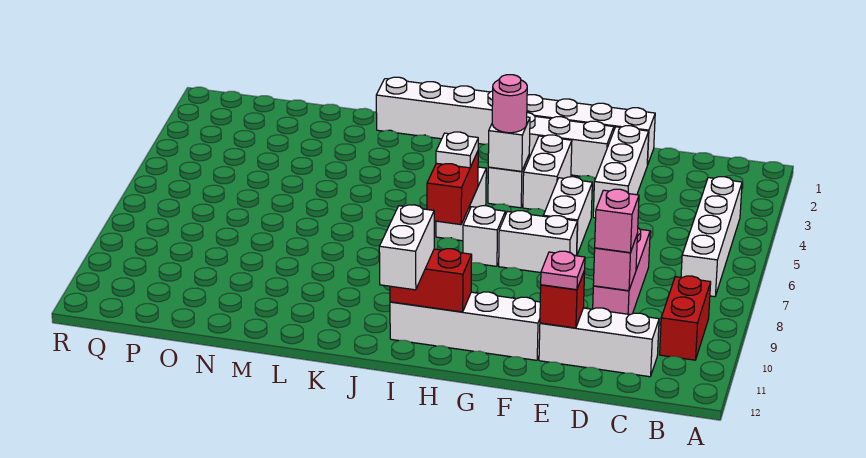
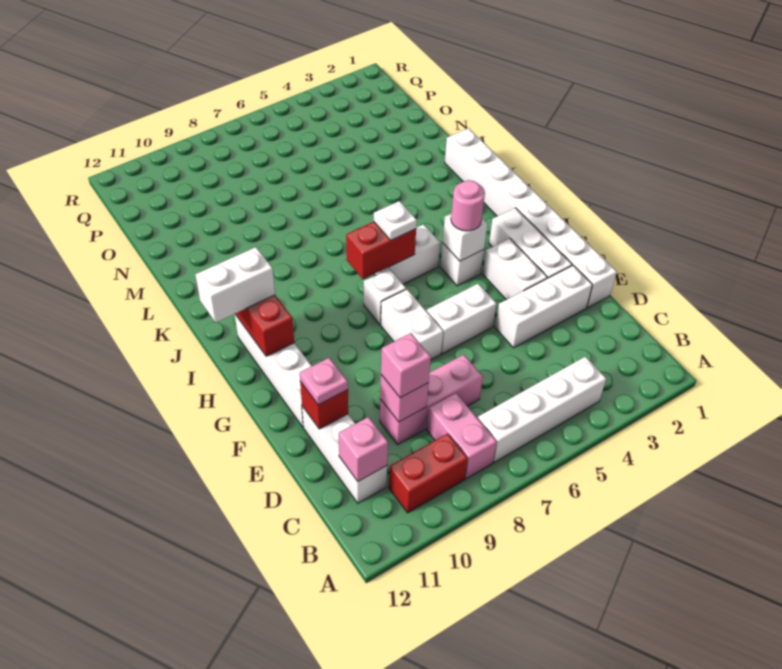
none -> pink brick B8:C8 level 1
none -> pink brick C11 level 2
white brick G3:G4 level 1 -> white brick F3:G3 level 1

